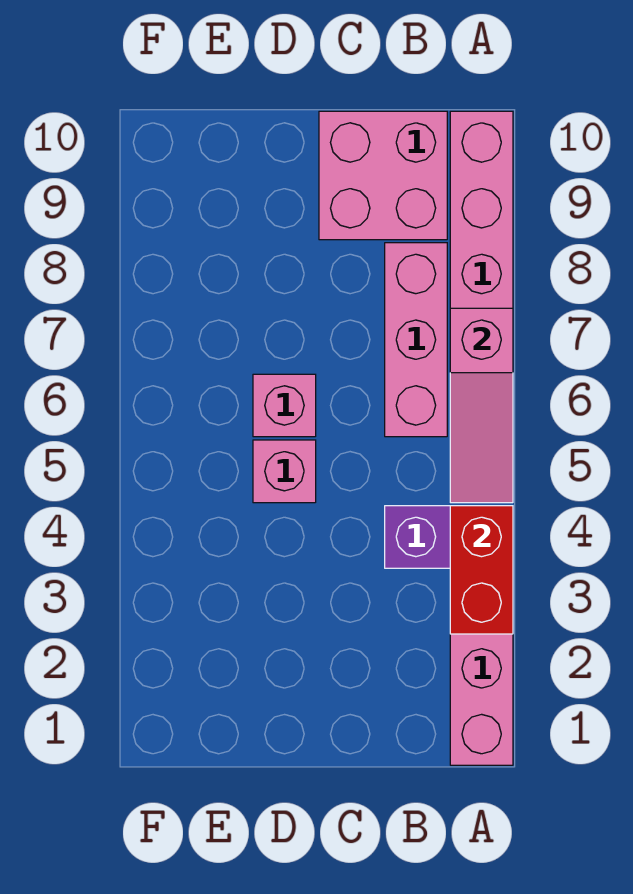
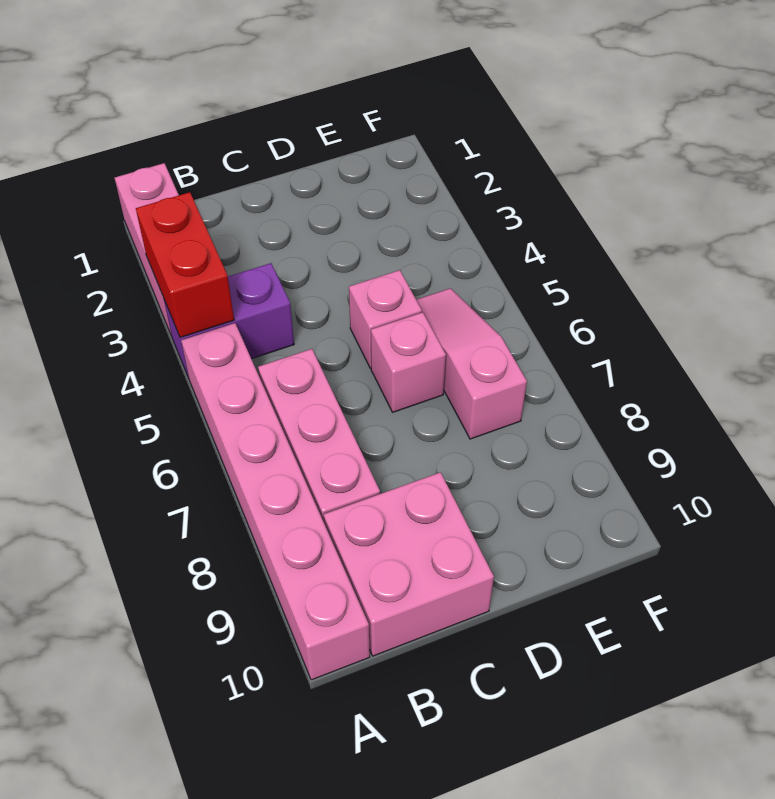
pink slope A5:A7 level 2 top 7 -> pink slope E5:E7 level 1 top 7

